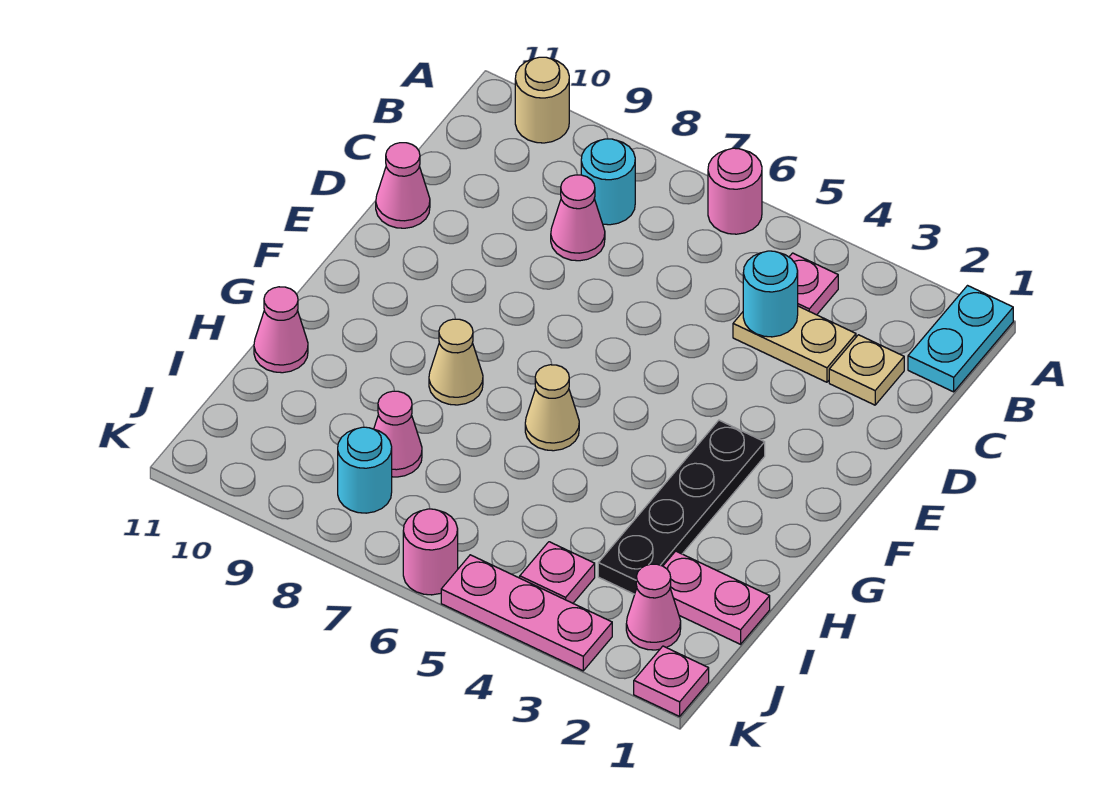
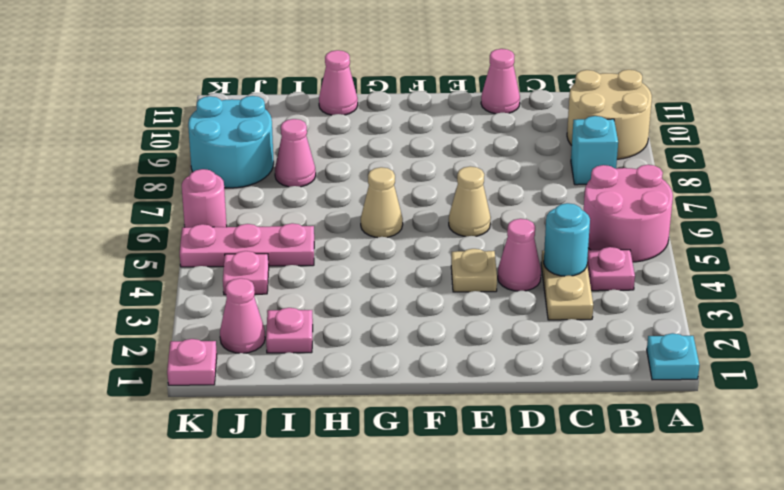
cyan plate A1:B1 level 1 -> cyan plate A1 level 1
pink round brick A6 level 1 -> pink round brick A5:B6 level 1
tan round brick A10 level 1 -> tan round brick A9:B10 level 1
cyan round brick B8 level 1 -> cyan brick B8 level 1
tan plate C2 level 1 -> tan plate E4 level 1
pink cone C8 level 1 -> pink cone D4 level 1
black plate F3:I3 level 1 -> none
tan cone G8 level 1 -> tan cone E6 level 1
pink plate I1:I2 level 1 -> pink plate I2 level 1
cyan round brick J8 level 1 -> cyan round brick J8:K9 level 1
pink plate K3:K5 level 1 -> pink plate I5:K5 level 1

